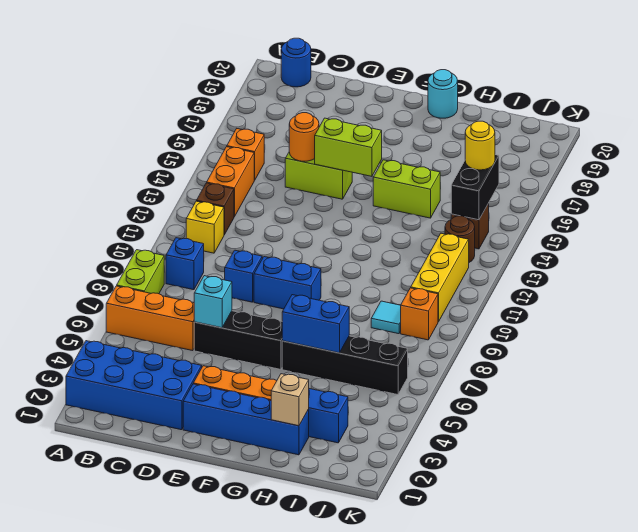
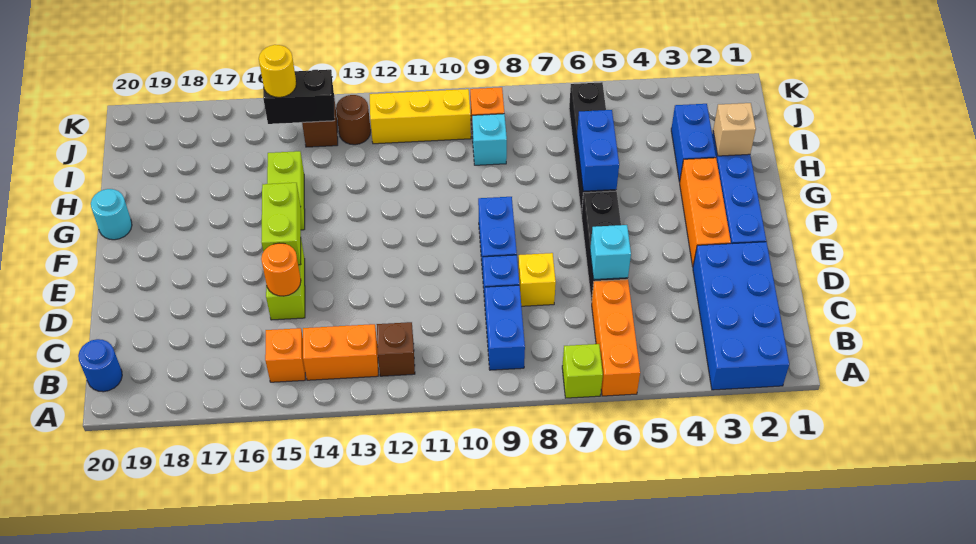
lime brick A7:A8 level 1 -> lime brick A7 level 1
blue brick B9 level 1 -> blue brick B9:C9 level 1
yellow brick B11 level 1 -> yellow brick D8 level 1
cyan tile I9 level 1 -> cyan brick I9 level 1

